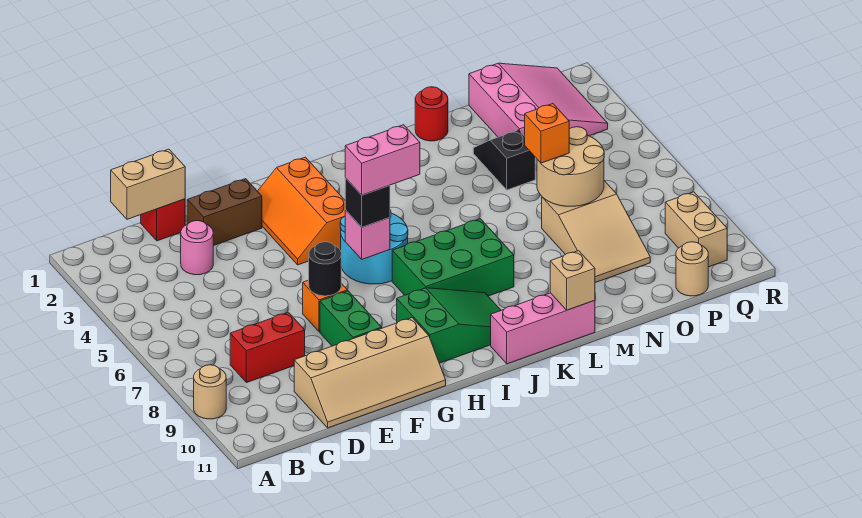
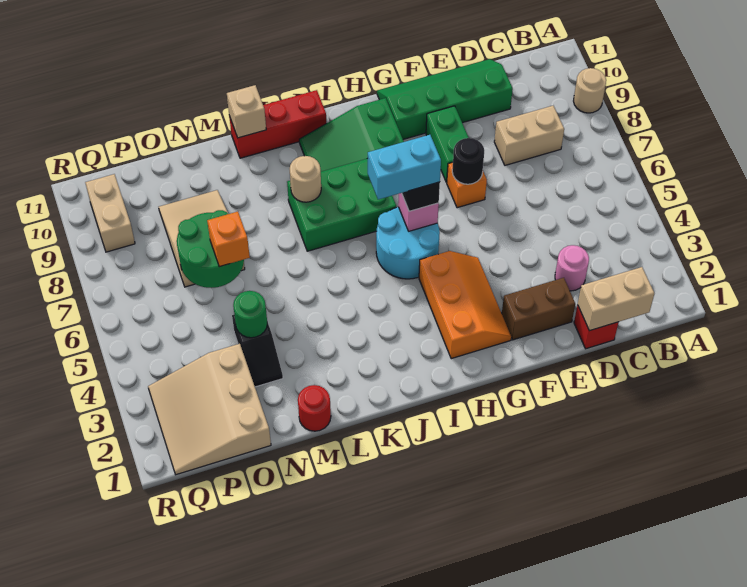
red brick C8:D8 level 1 -> tan brick C8:D8 level 1
tan slope D10:G11 level 1 top 10 -> green slope D10:G11 level 1 top 10
pink brick H6:I6 level 4 -> cyan brick H6:I6 level 4
pink brick J11:L11 level 1 -> red brick J11:L11 level 1
none -> green round brick N4 level 2
tan round brick N6:O7 level 2 -> green round brick N6:O7 level 2
pink slope O1:Q3 level 1 top O -> tan slope O1:Q3 level 1 top O
tan round brick P11 level 1 -> tan round brick K8 level 2

